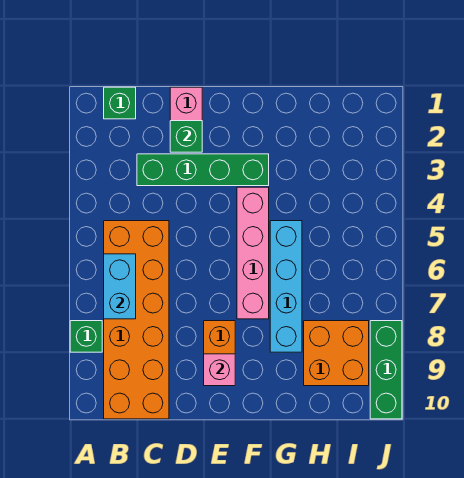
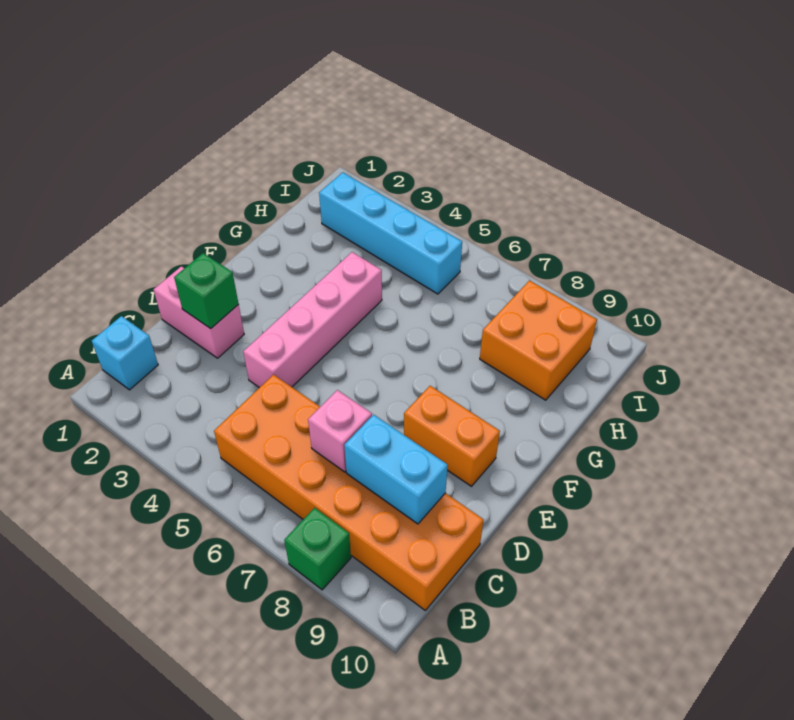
green brick B1 level 1 -> cyan brick B1 level 1
cyan brick B6:B7 level 2 -> cyan brick C8:C9 level 2
green brick C3:F3 level 1 -> none
pink brick E9 level 2 -> pink brick C7 level 2
pink brick F4:F7 level 1 -> pink brick D4:G4 level 1
cyan brick G5:G8 level 1 -> cyan brick I2:I5 level 1
green brick J8:J10 level 1 -> none

